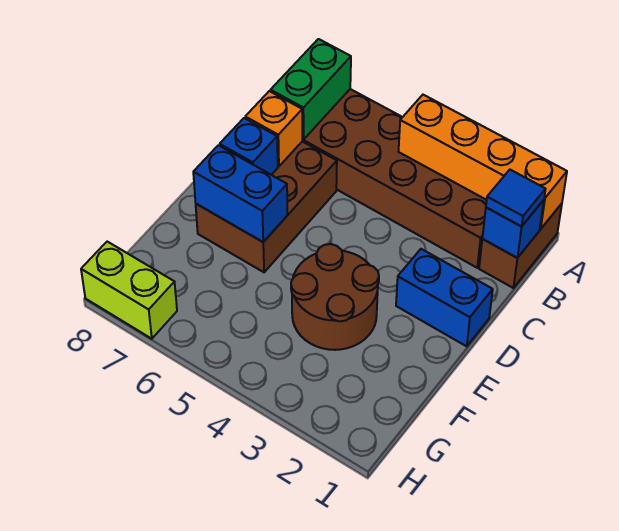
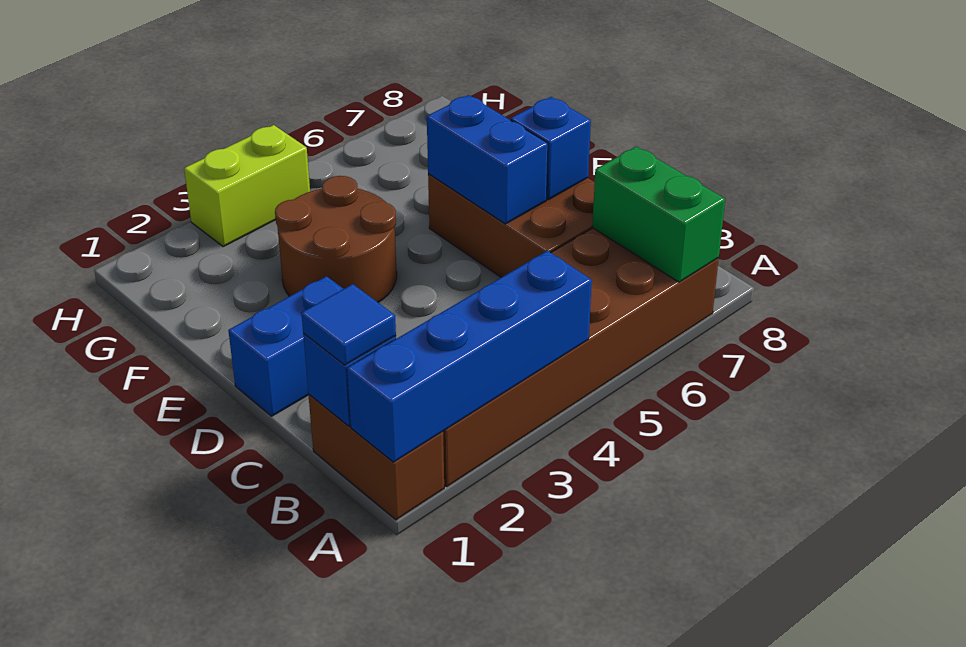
orange brick A1:A4 level 2 -> blue brick A1:A4 level 2
orange brick C7 level 2 -> none
blue brick E6:E7 level 2 -> blue brick D6:E6 level 2
lime brick H7:H8 level 1 -> lime brick H3:H4 level 1

